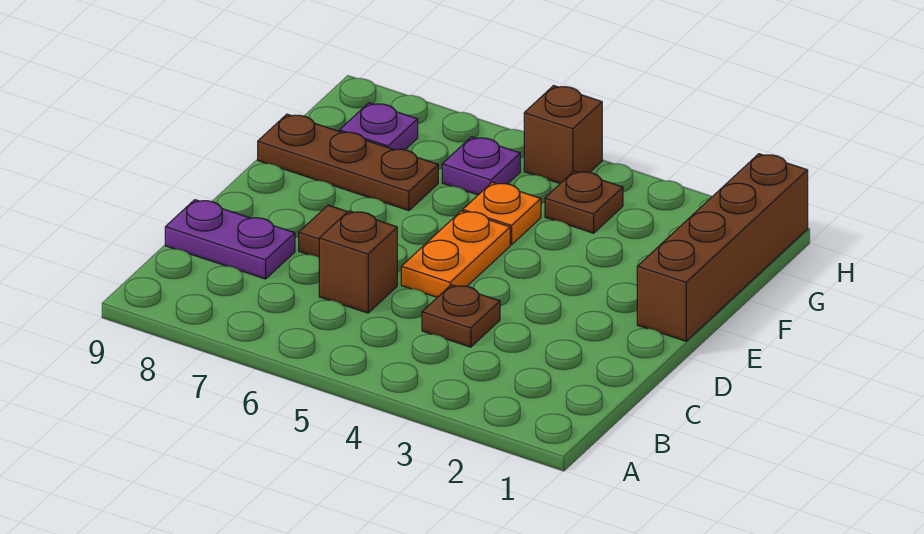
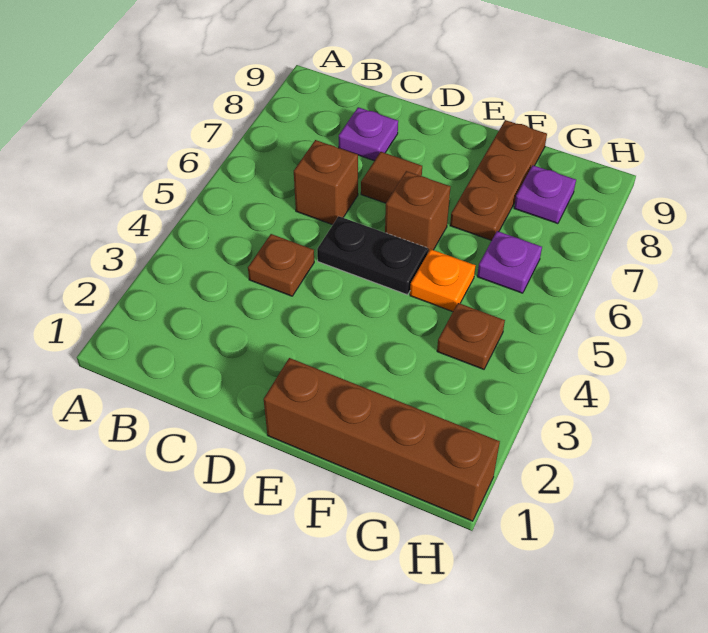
purple plate C8:C9 level 1 -> purple plate C8 level 1
orange plate D5:E5 level 1 -> black plate D5:E5 level 1
brown brick H5 level 1 -> brown brick E6 level 1

